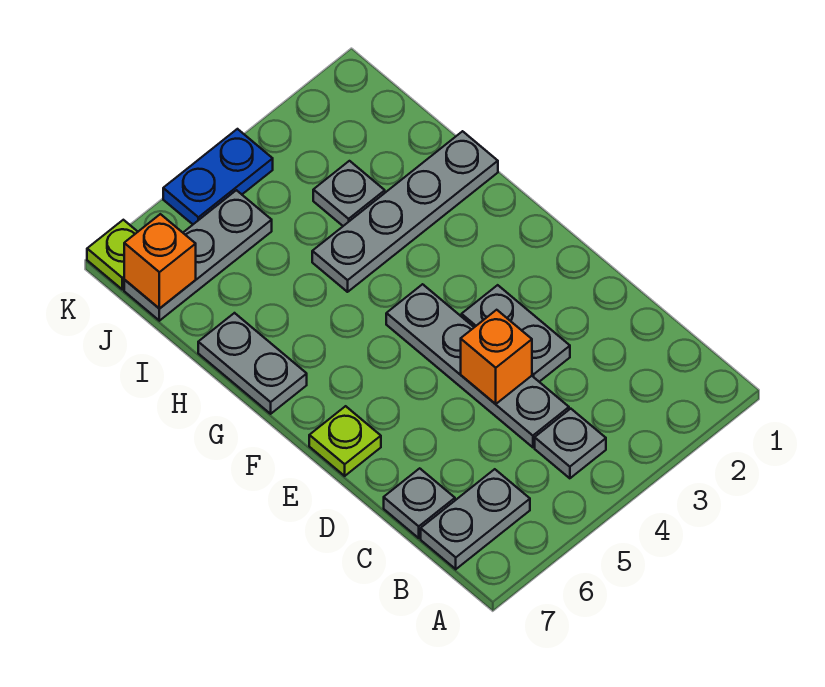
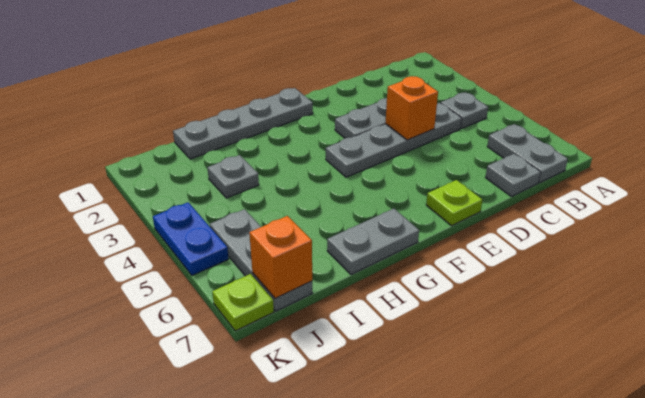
grey plate H1:H4 level 1 -> grey plate F1:I1 level 1

